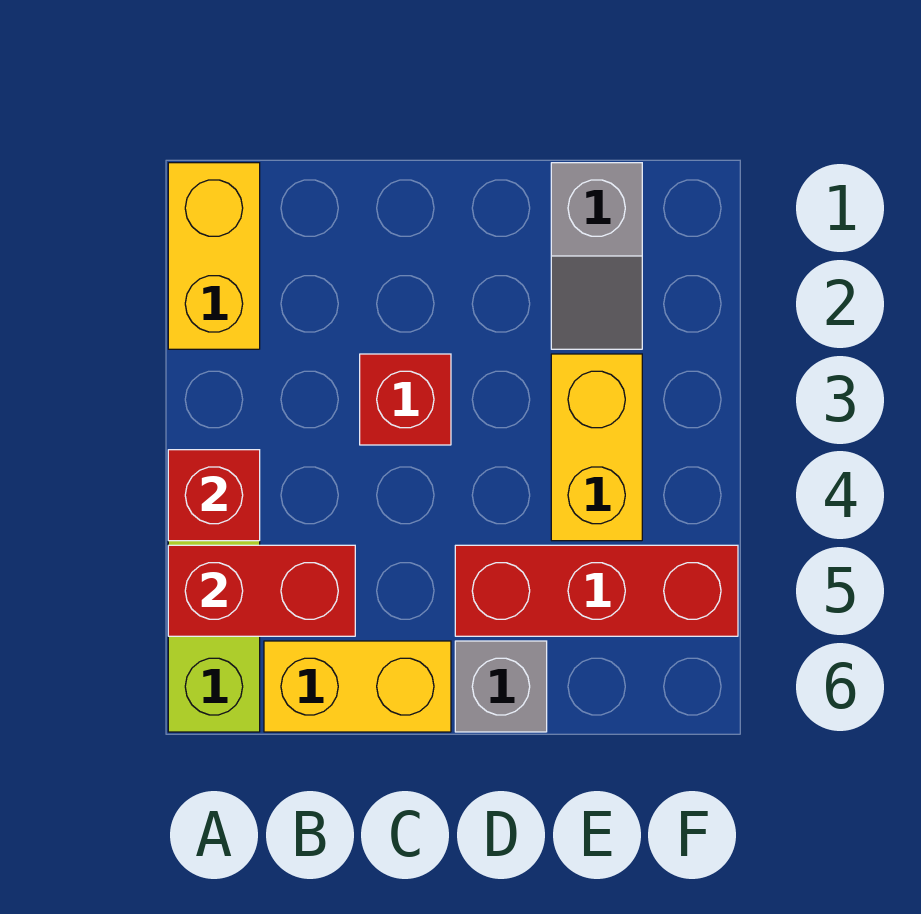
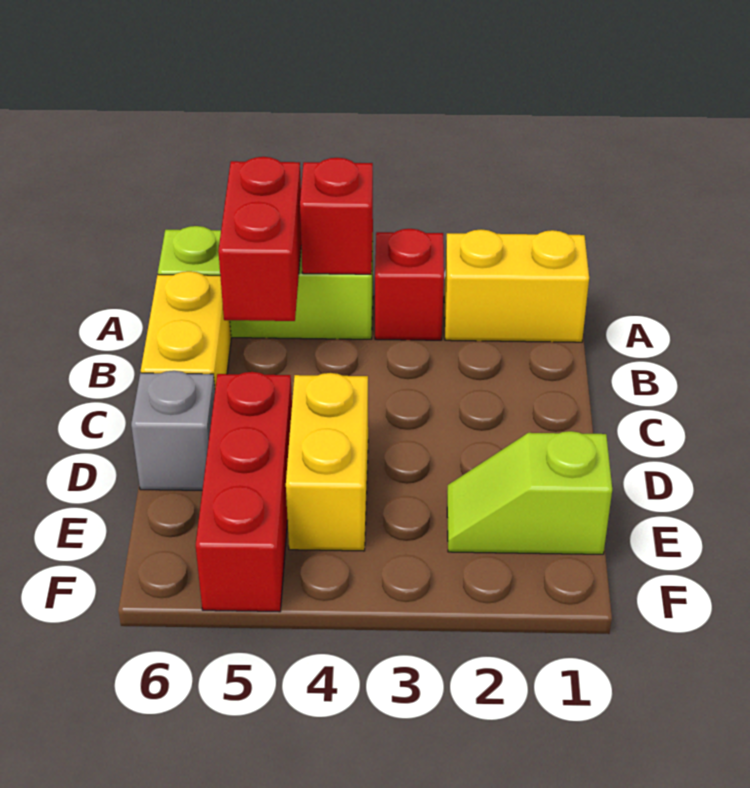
red brick C3 level 1 -> red brick A3 level 1
grey slope E1:E2 level 1 top 1 -> lime slope E1:E2 level 1 top 1
yellow brick E3:E4 level 1 -> yellow brick D4:E4 level 1

